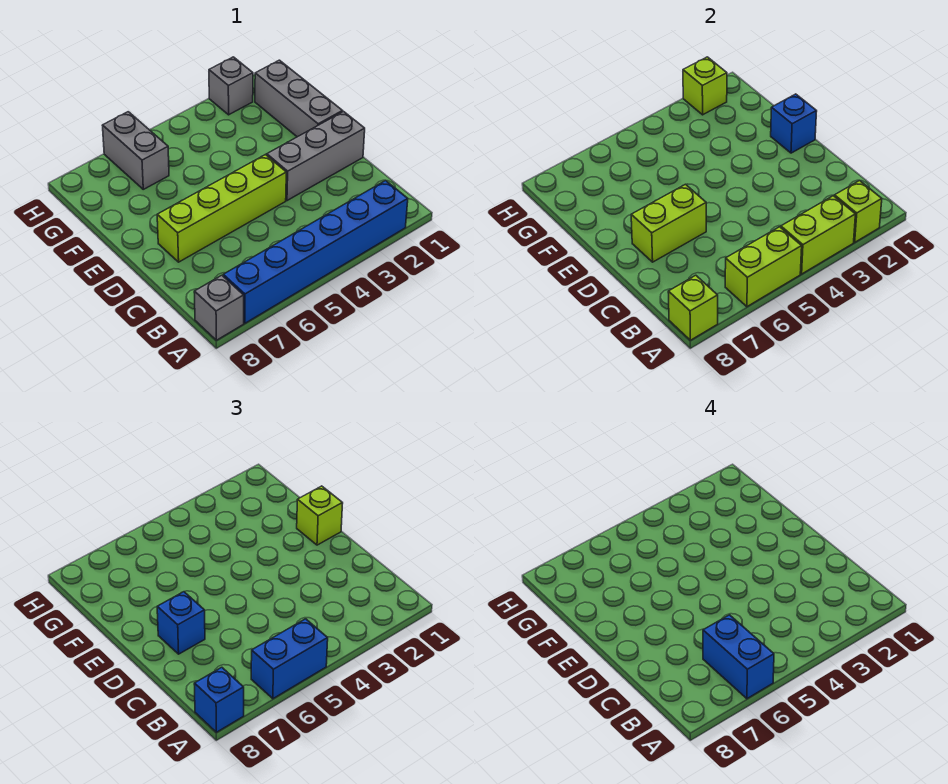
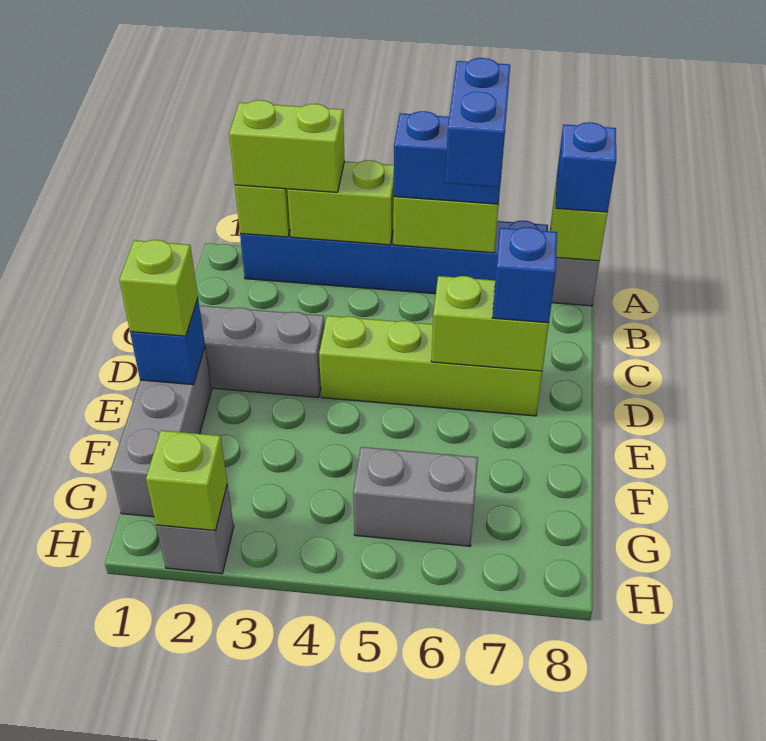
none -> lime brick A2:A3 level 3
grey brick G6:H6 level 1 -> grey brick G5:G6 level 1

